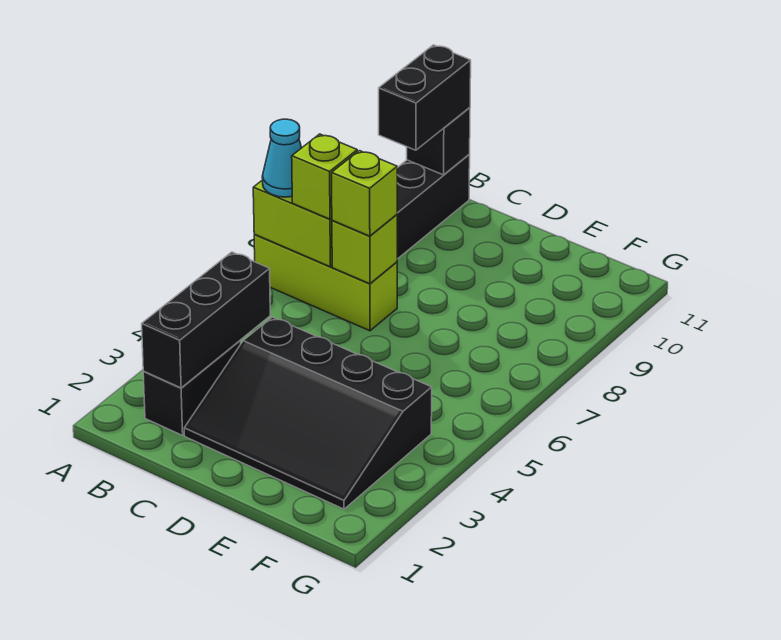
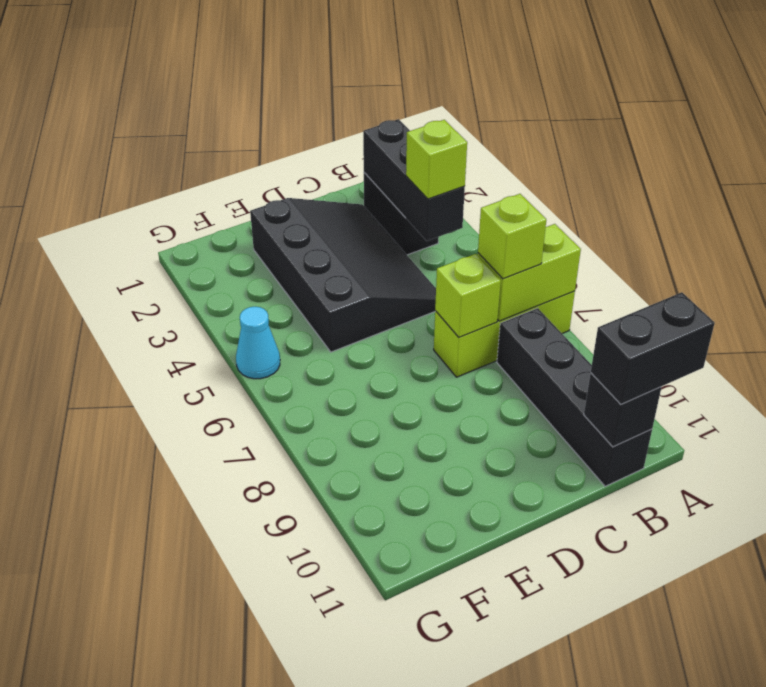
cyan cone A7 level 3 -> cyan cone G5 level 1
black brick B10:B11 level 3 -> black brick A11:B11 level 3
black slope C2:F4 level 1 top 4 -> black slope C2:E5 level 1 top E
lime brick C7 level 3 -> lime brick B4 level 3

